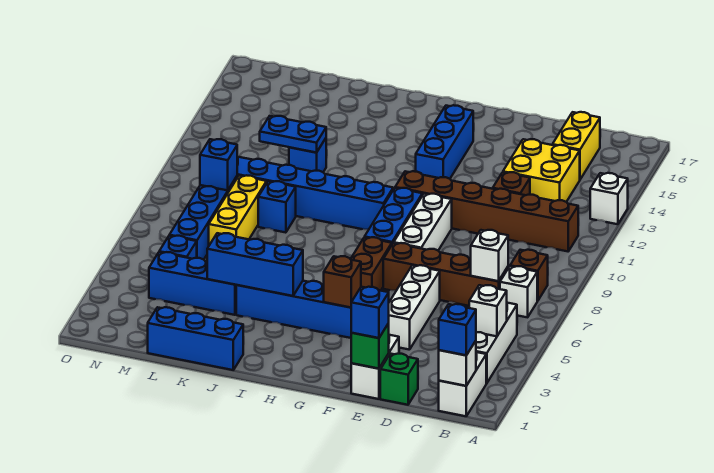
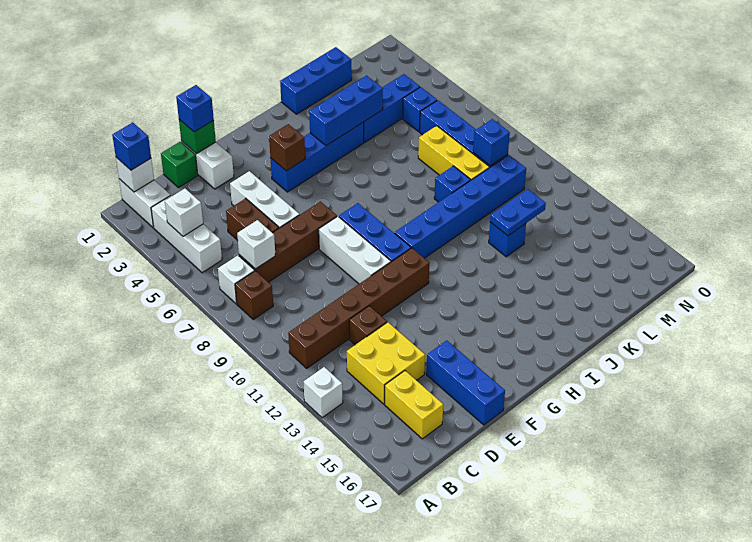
brown brick G6:G7 level 1 -> brown brick D5:D6 level 1
blue brick G13:G15 level 1 -> blue brick E15:E17 level 1

